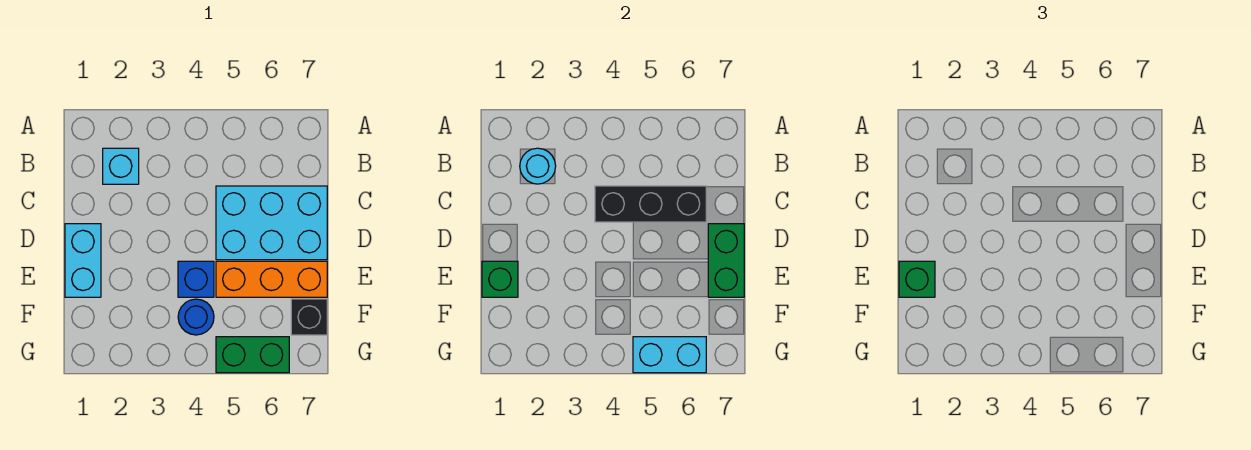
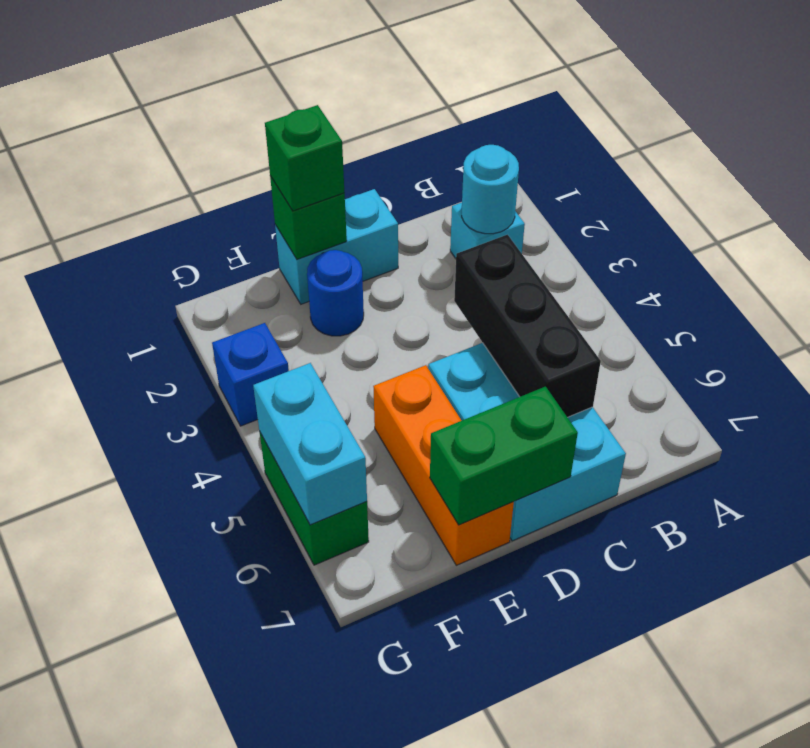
blue brick E4 level 1 -> blue brick G3 level 1
blue round brick F4 level 1 -> blue round brick E2 level 1
black brick F7 level 1 -> none

